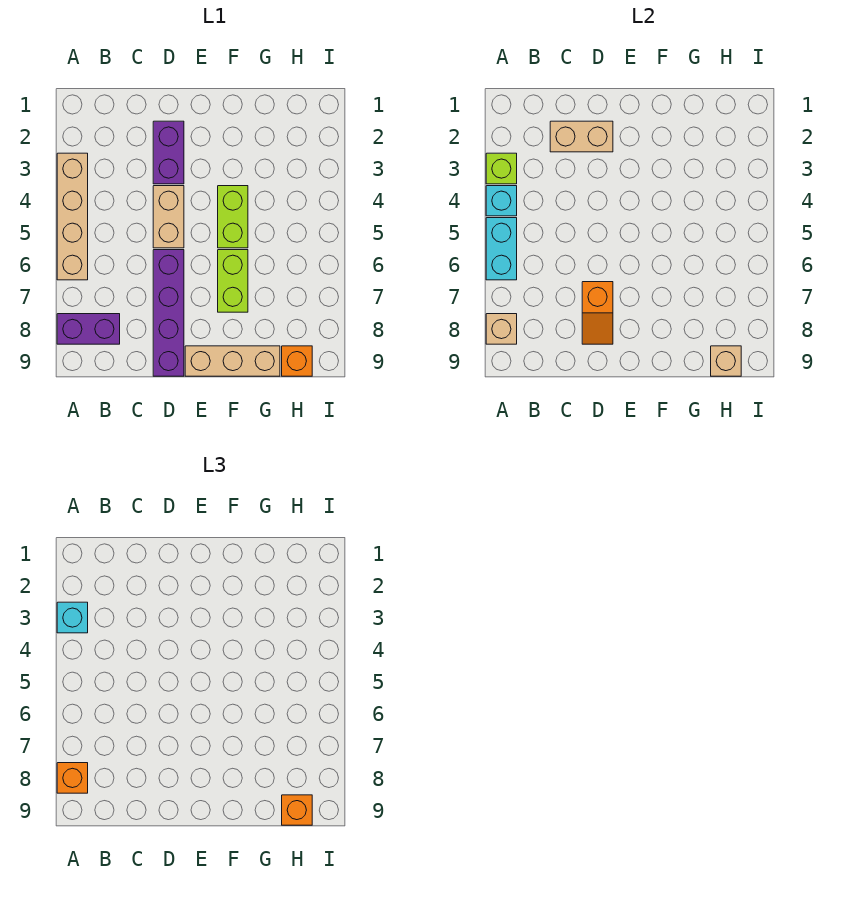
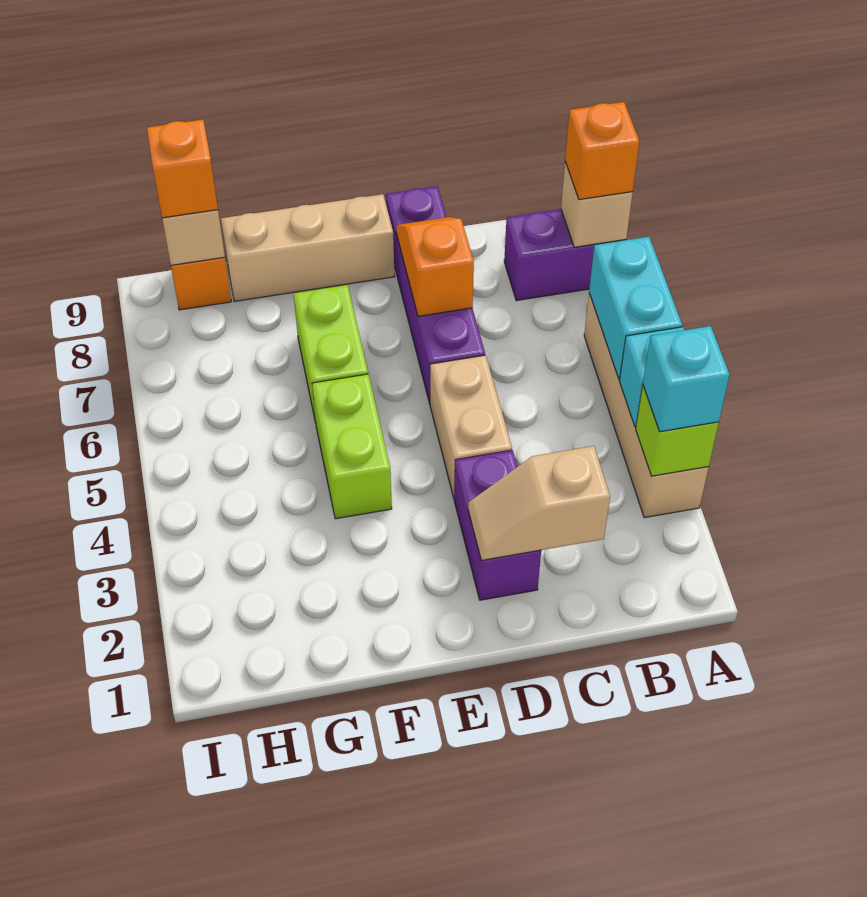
tan brick C2:D2 level 2 -> tan slope C2:D2 level 2 top C

